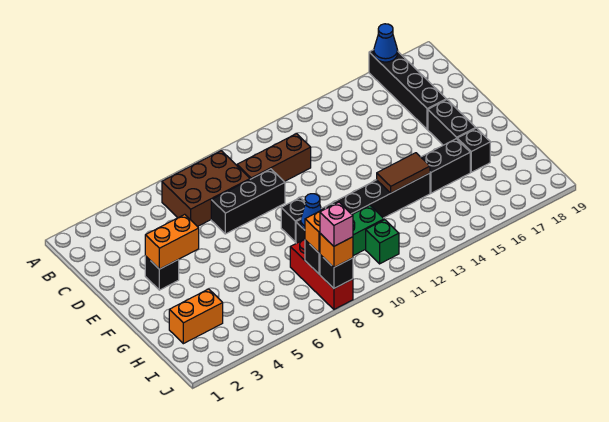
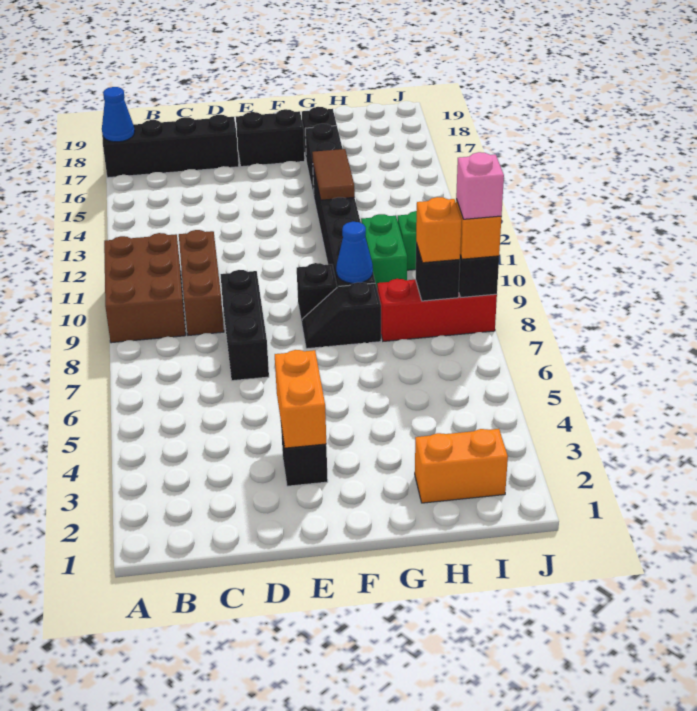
brown brick B6:C8 level 1 -> brown brick A9:B11 level 1
none -> black slope F8:G8 level 1 top G
orange brick H2:H3 level 1 -> orange brick H2:I2 level 1

